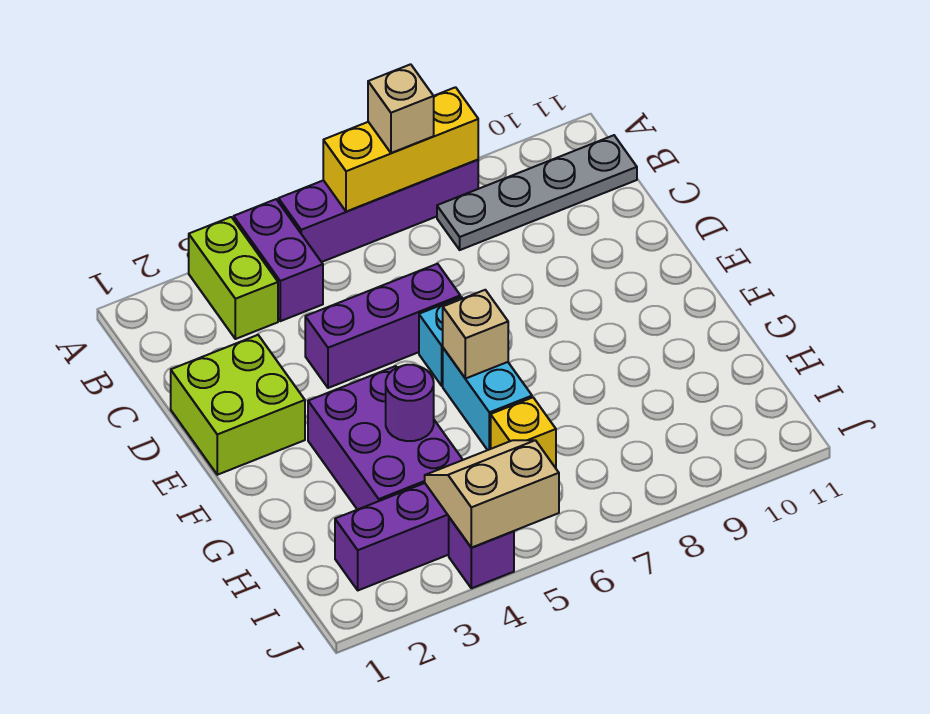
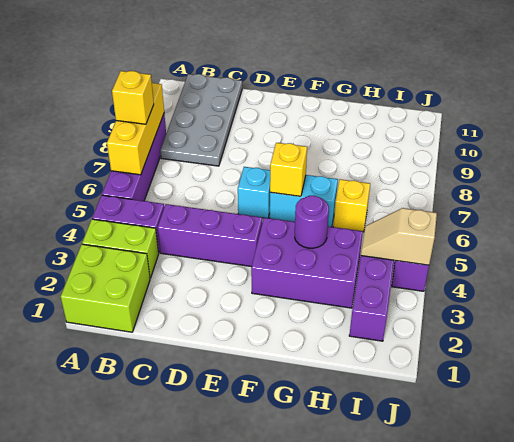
tan brick A7 level 3 -> yellow brick A7 level 3
grey plate B8:B11 level 1 -> grey plate B8:C11 level 1
lime brick D1:E2 level 1 -> lime brick A1:B2 level 1
purple brick D4:D6 level 1 -> purple brick C4:E4 level 1
tan brick F6 level 2 -> yellow brick F6 level 2
tan slope I4:J5 level 2 top J -> tan slope I4:J4 level 2 top J

